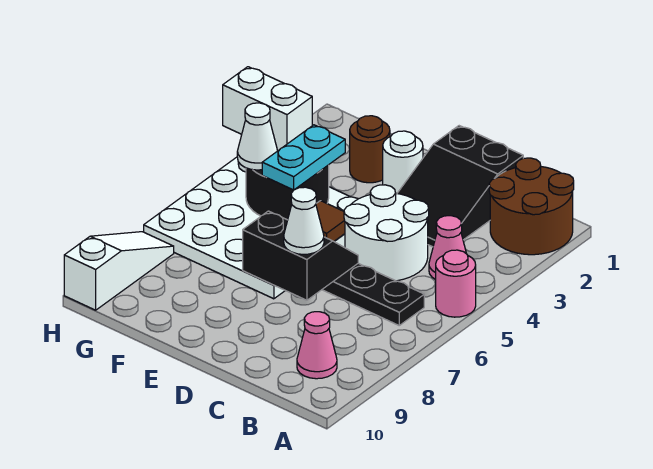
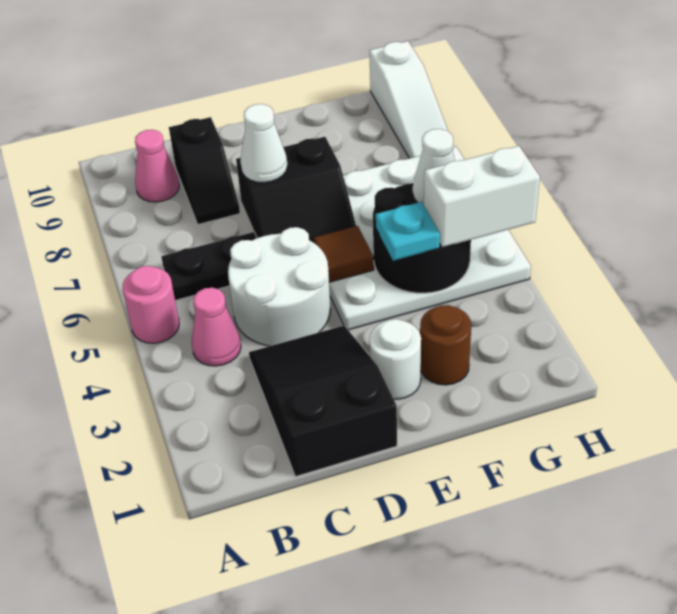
brown round brick A1:B2 level 1 -> none
none -> black slope C8:C9 level 1 top 9
cyan plate F4:F5 level 3 -> cyan plate F4 level 3

